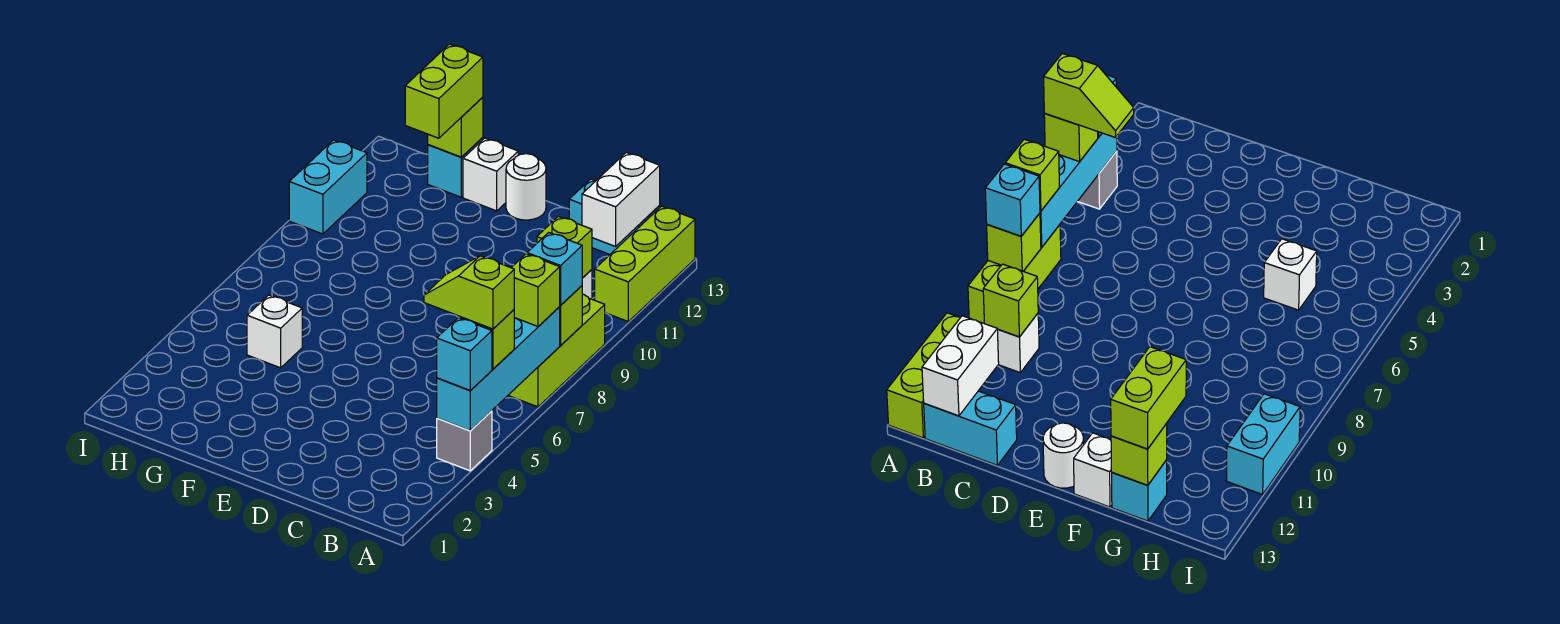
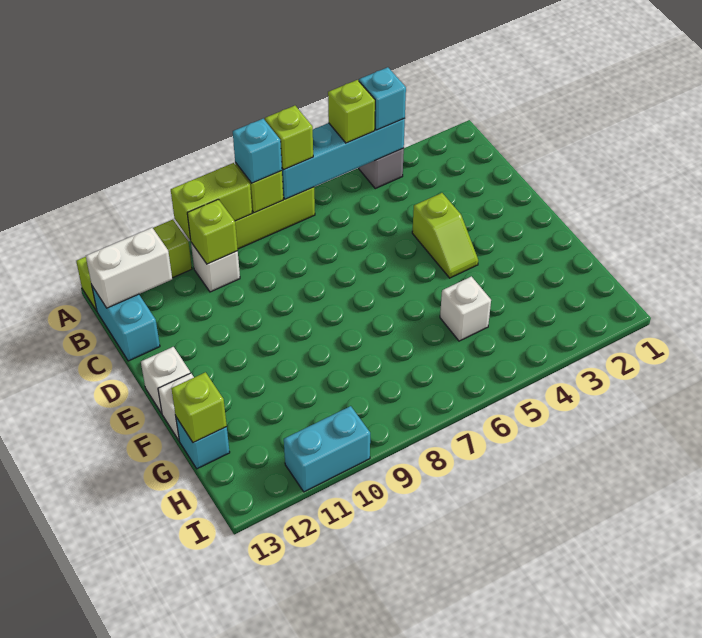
lime slope A5:B5 level 4 top A -> lime slope D4:E4 level 1 top D
white round brick E13 level 1 -> white brick E13 level 1
lime brick G12:G13 level 3 -> lime brick A9:A10 level 2

